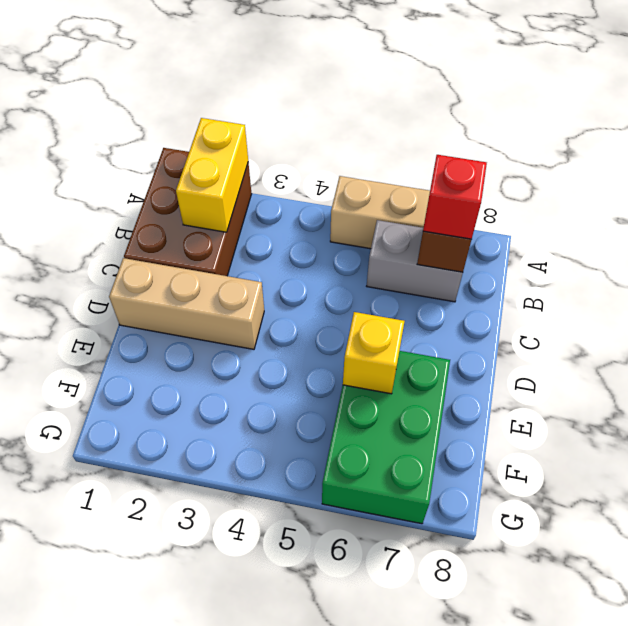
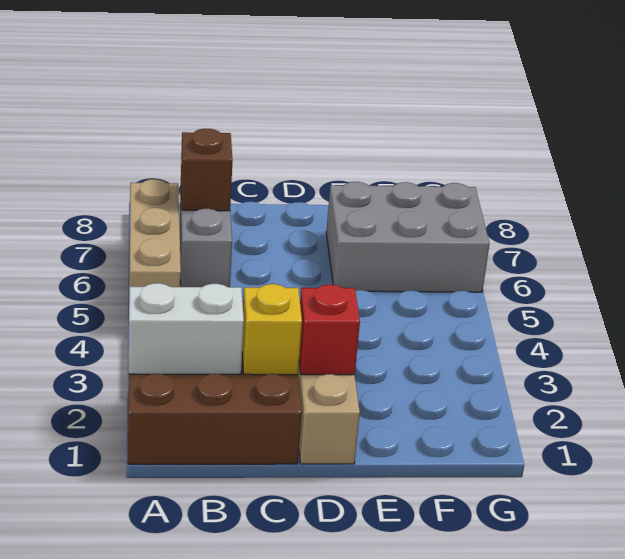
yellow brick A2:B2 level 2 -> white brick A2:B2 level 2
red brick B7 level 3 -> red brick D2 level 2
green brick E6:G7 level 1 -> grey brick E6:G7 level 1
yellow brick E6 level 2 -> yellow brick C2 level 2

